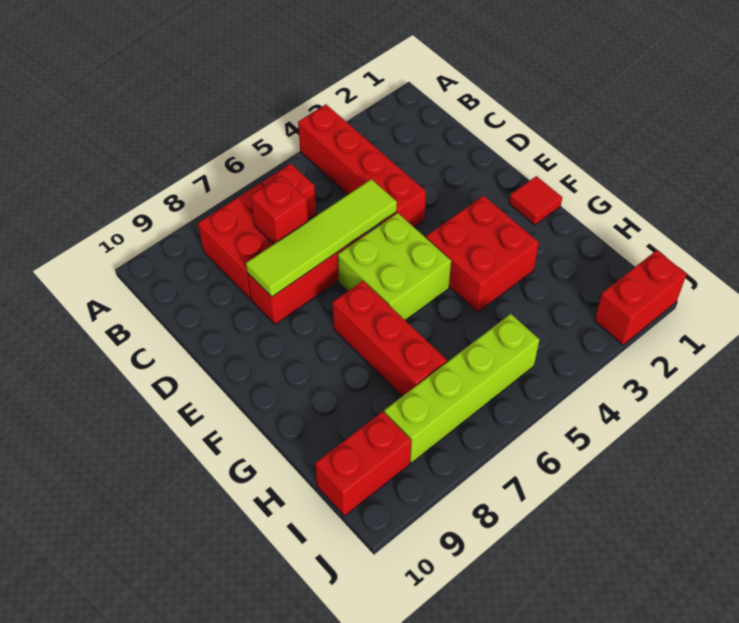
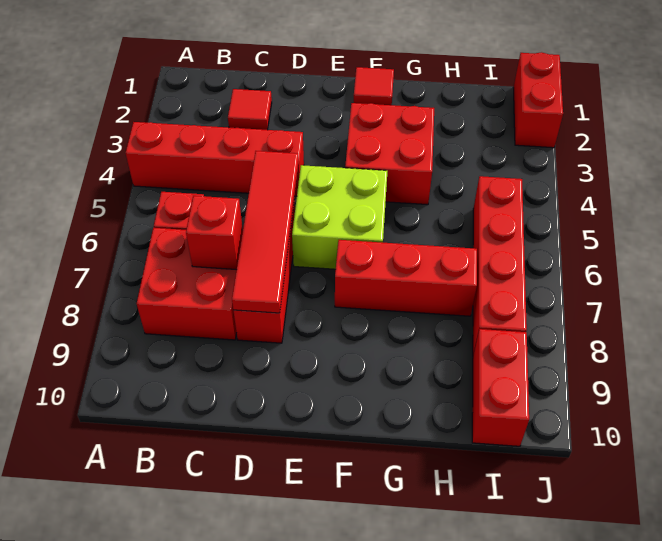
none -> red tile C2 level 1
lime tile D5:D8 level 2 -> red tile D5:D8 level 2
lime brick I5:I8 level 1 -> red brick I5:I8 level 1

